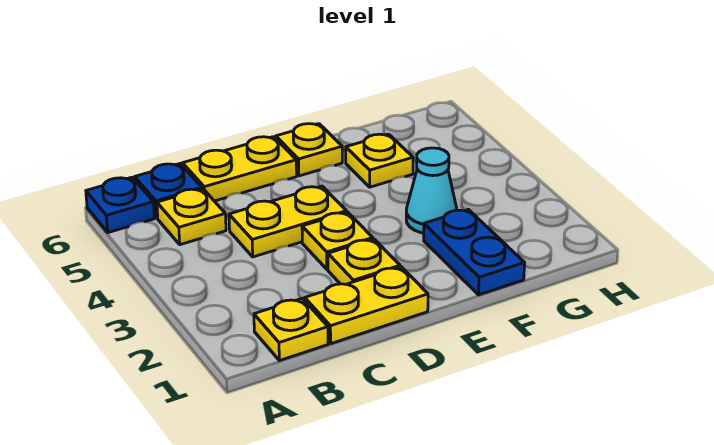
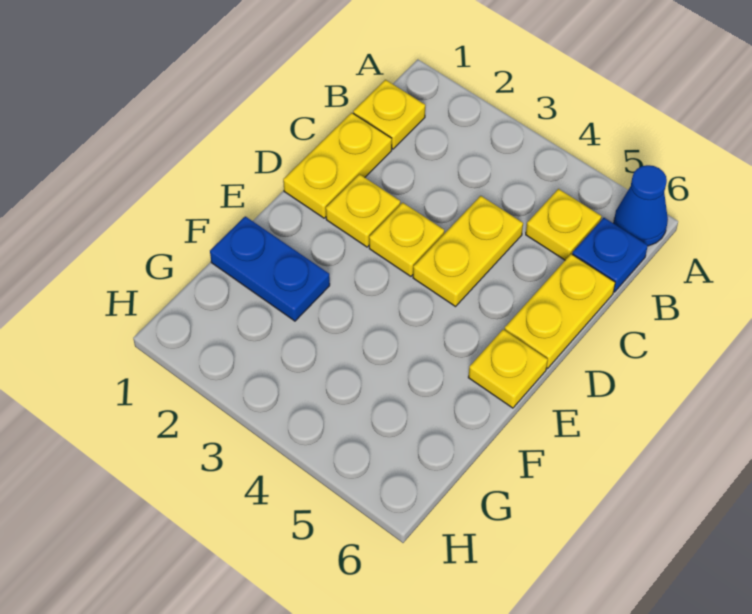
blue plate A6 level 1 -> blue cone A6 level 1
cyan cone F3 level 1 -> none
yellow plate F5 level 1 -> none

